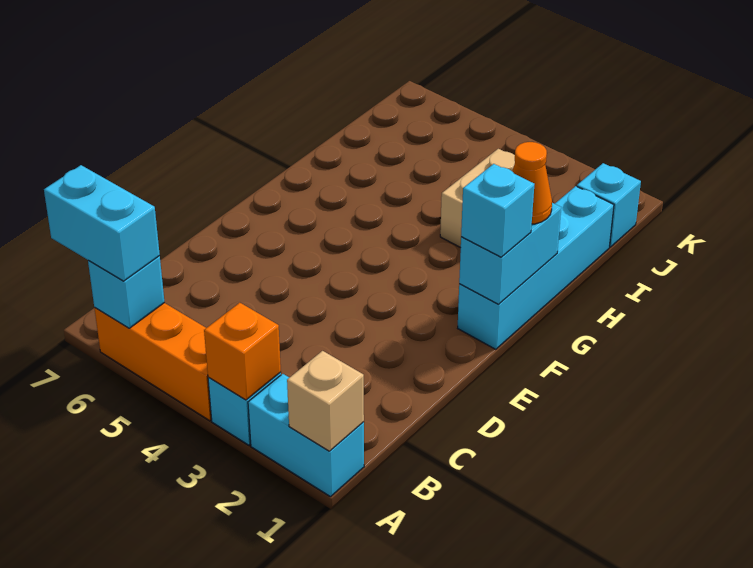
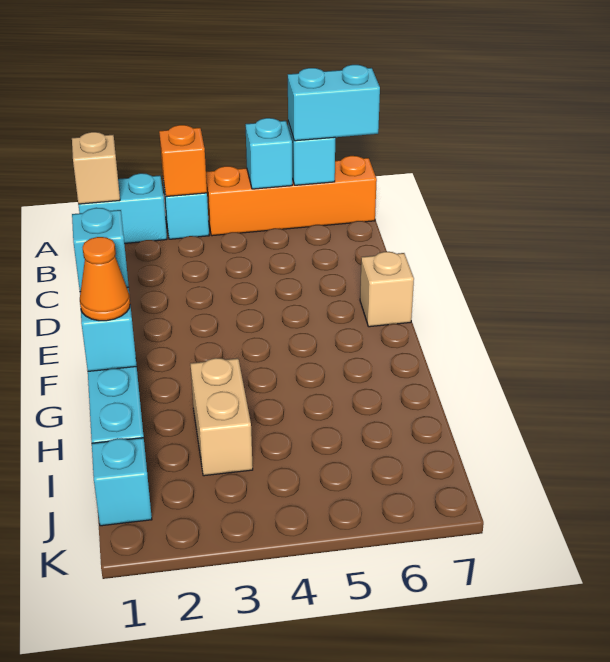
orange brick A4:A6 level 1 -> orange brick A4:A7 level 1
none -> cyan brick A5 level 2
none -> tan brick E7 level 1

